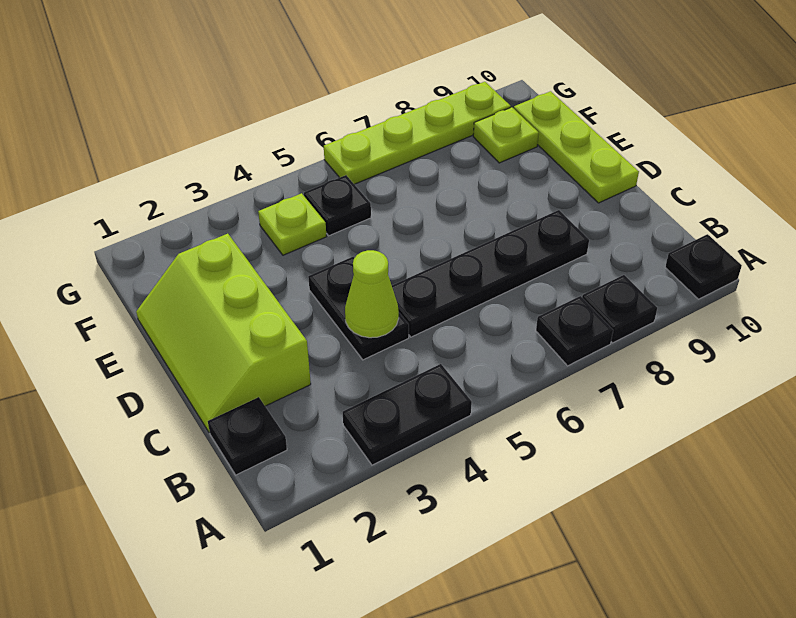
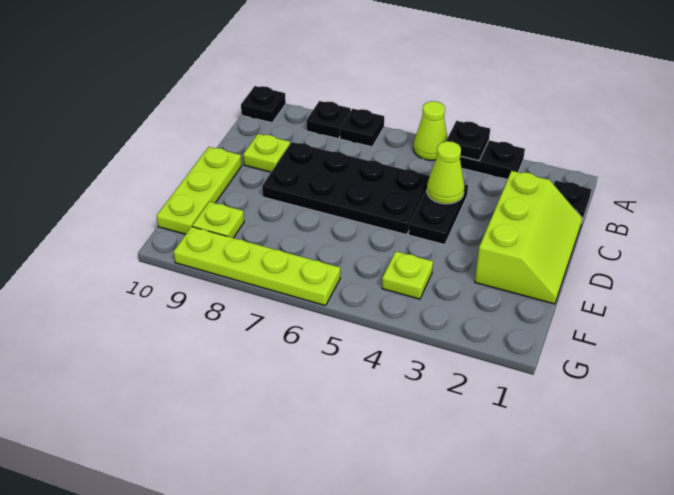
none -> lime cone A5 level 1
black plate C5:C8 level 1 -> black plate C5:D8 level 1
none -> lime plate C9 level 1
black plate F5 level 1 -> black plate A4 level 2

